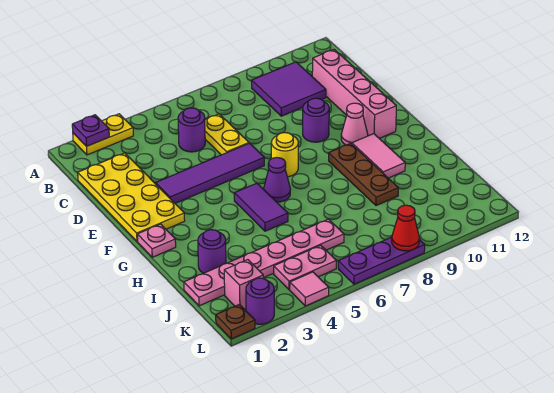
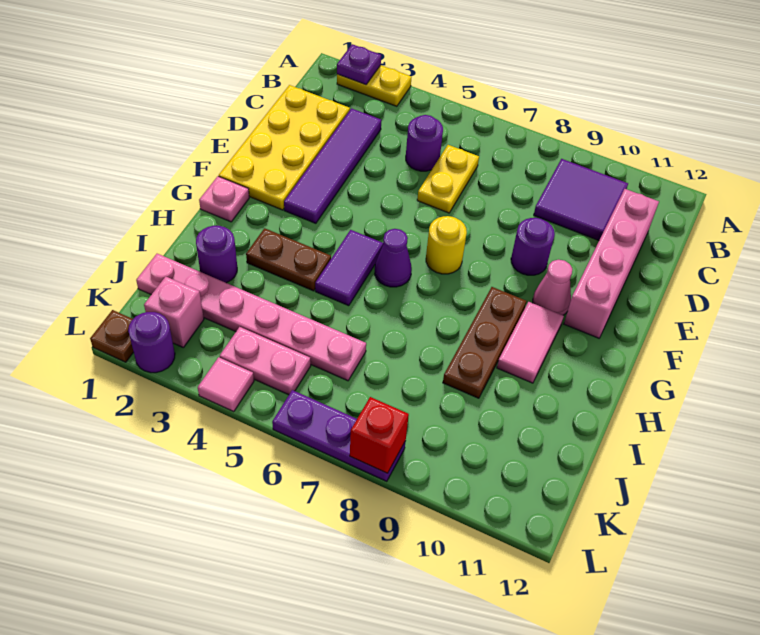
purple tile E3:E6 level 1 -> purple tile C3:F3 level 1
none -> brown plate H3:H4 level 1
red cone L8 level 2 -> red brick L8 level 2

